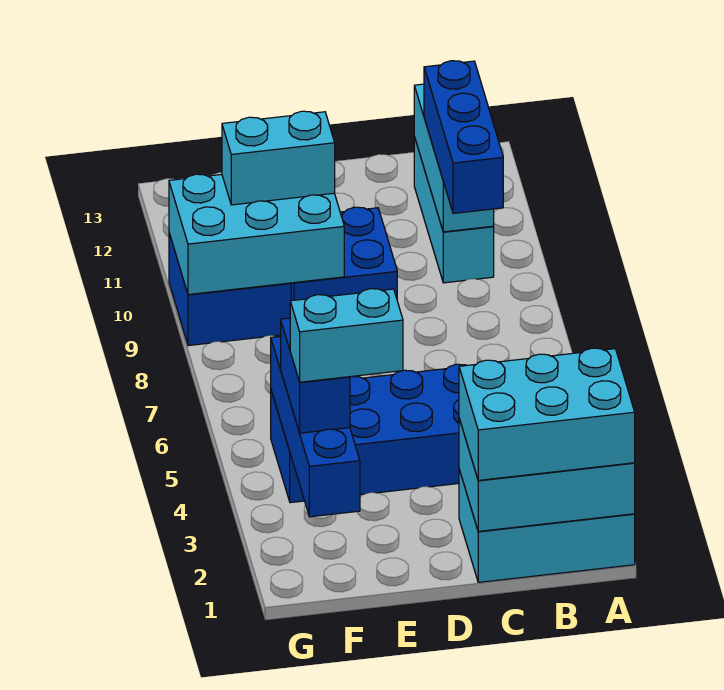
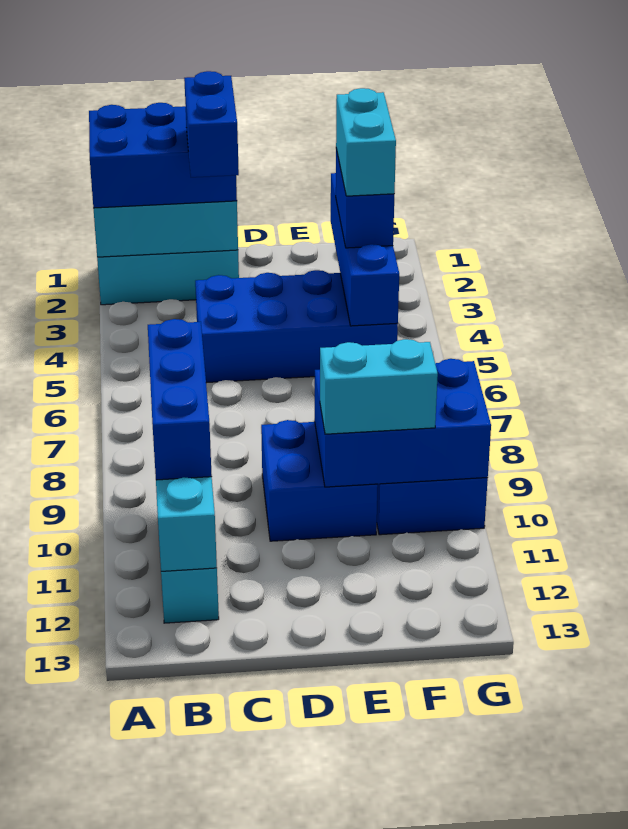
cyan brick A1:C2 level 3 -> blue brick A1:C2 level 3
none -> blue brick C2:C3 level 4
cyan brick E3:F3 level 4 -> cyan brick F3:F4 level 4
cyan brick E9:G10 level 2 -> blue brick E9:G10 level 2

